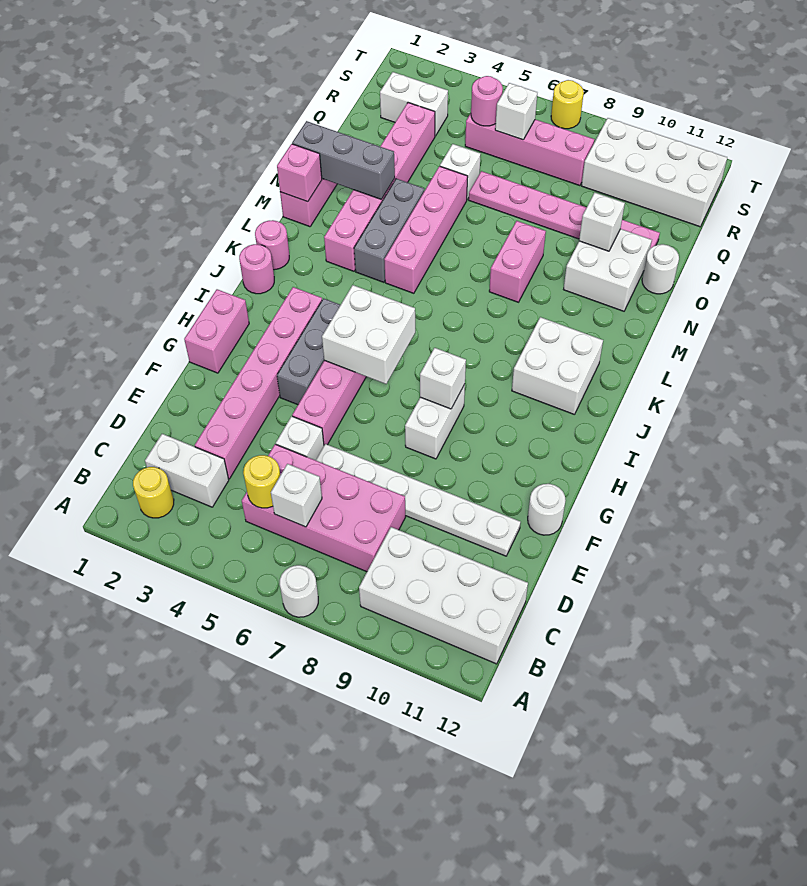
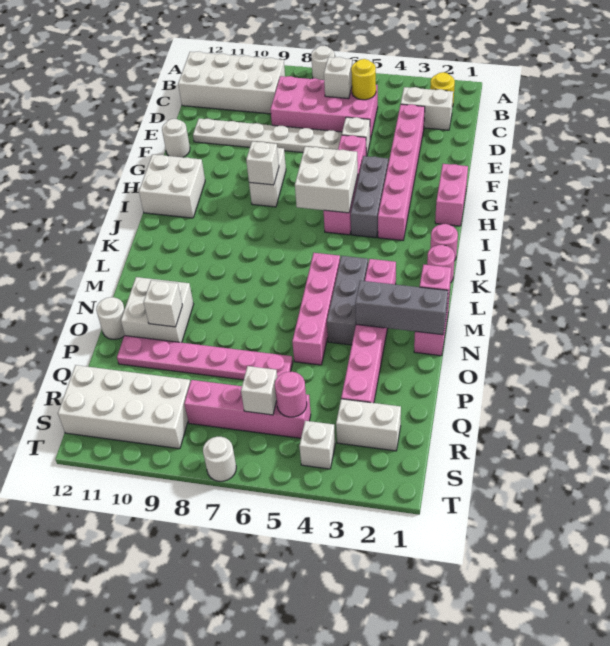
white brick J10:K11 level 1 -> white brick H11:I12 level 1
pink brick M8:N8 level 1 -> none
white brick P5 level 1 -> white brick S4 level 1
yellow round brick T7 level 1 -> white round brick T7 level 1

